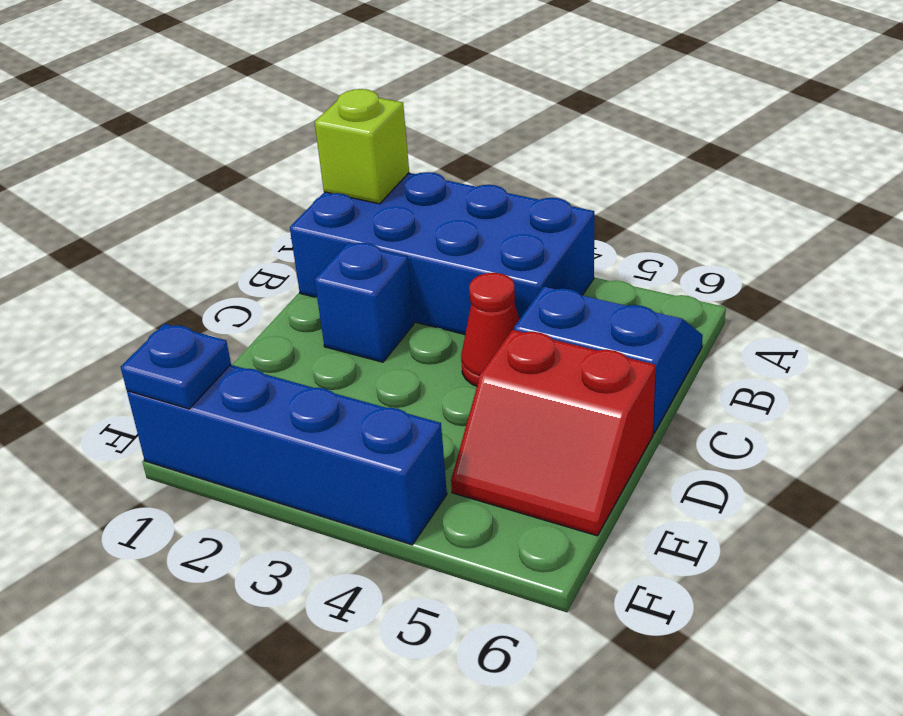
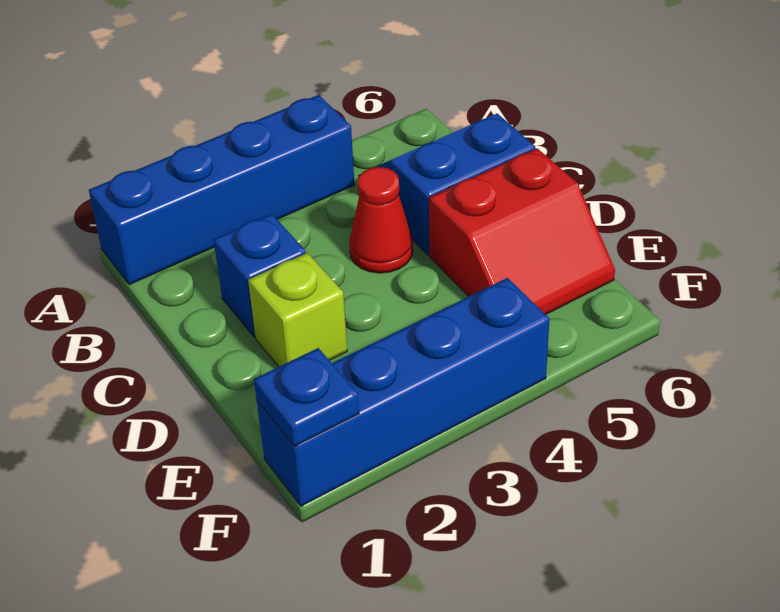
blue brick A1:B4 level 1 -> blue brick A1:A4 level 1
lime brick A1 level 2 -> lime brick D2 level 1

